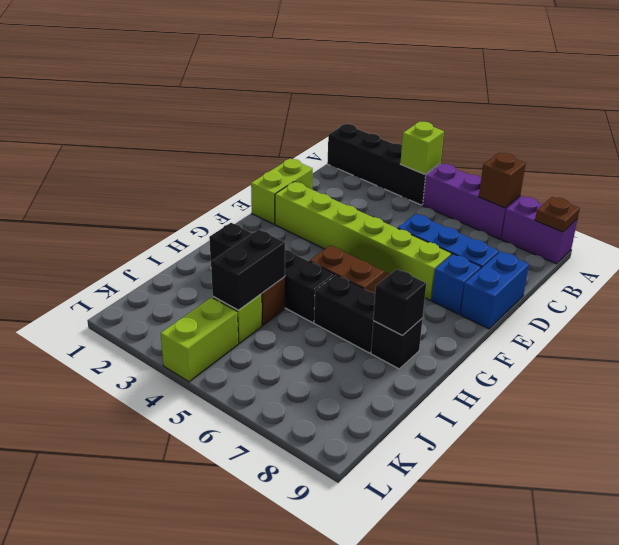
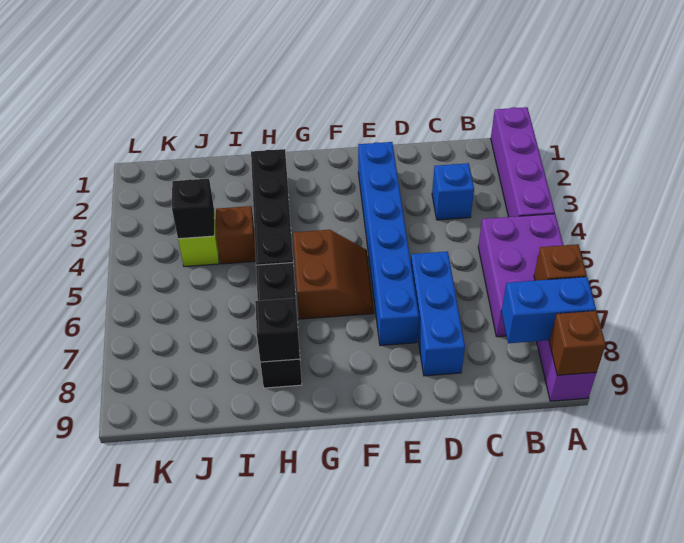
black brick A1:A4 level 1 -> purple brick A1:A4 level 1
lime brick A4 level 2 -> none
purple brick A5:A7 level 1 -> purple brick A5:B7 level 1
brown plate A9 level 2 -> brown brick A9 level 2
lime brick D1:E1 level 1 -> none
blue brick D9:E9 level 1 -> blue brick A8:B8 level 2
lime brick E2:E7 level 1 -> blue brick E2:E7 level 1
blue brick E8 level 1 -> blue brick C3 level 1
black brick I4:J4 level 2 -> black brick J4 level 2
lime brick K4:L4 level 1 -> none

